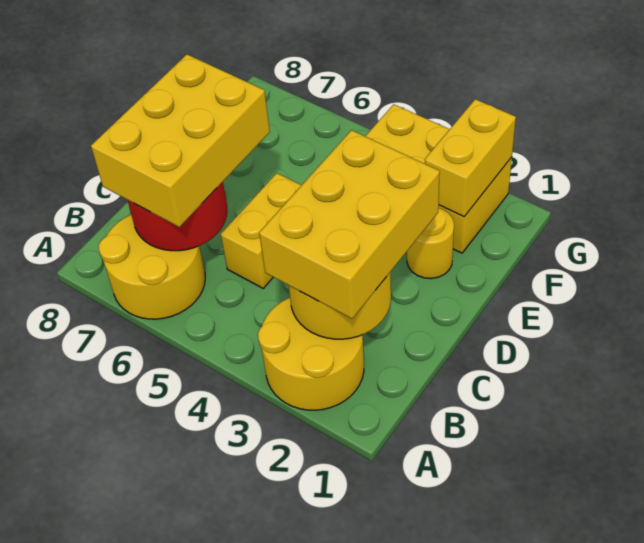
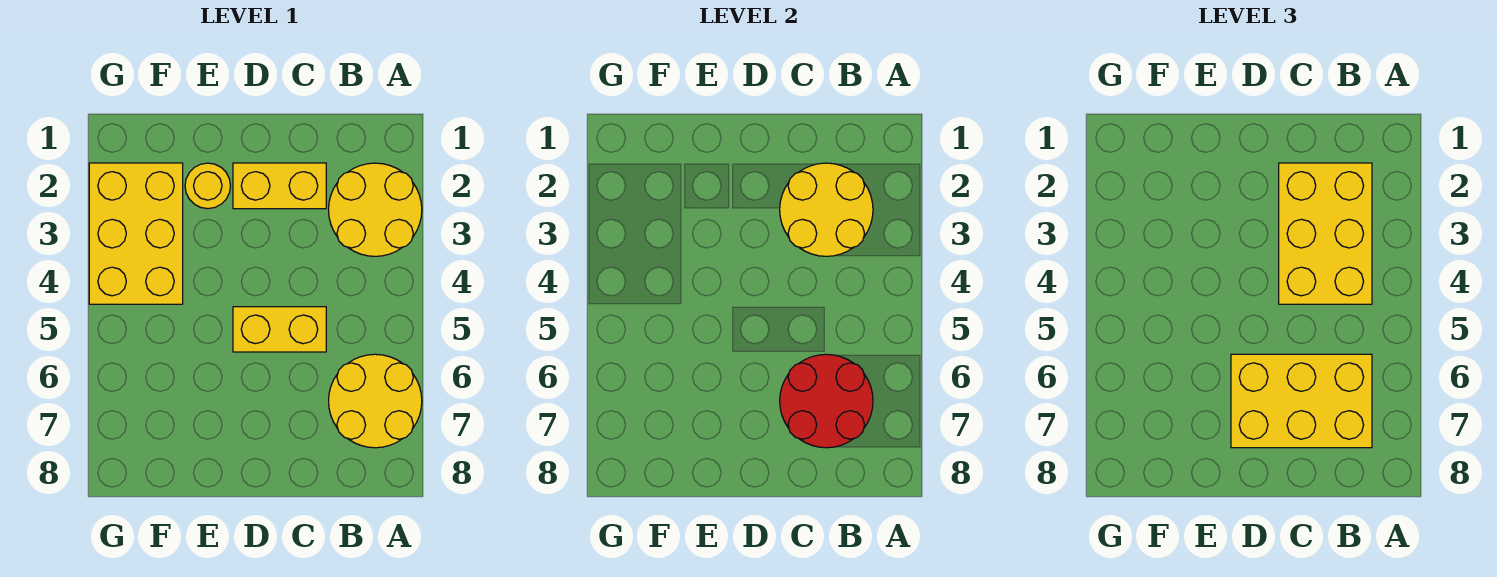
yellow brick B2:D3 level 3 -> yellow brick B2:C4 level 3
yellow brick F2:G2 level 2 -> yellow brick C2:D2 level 1

